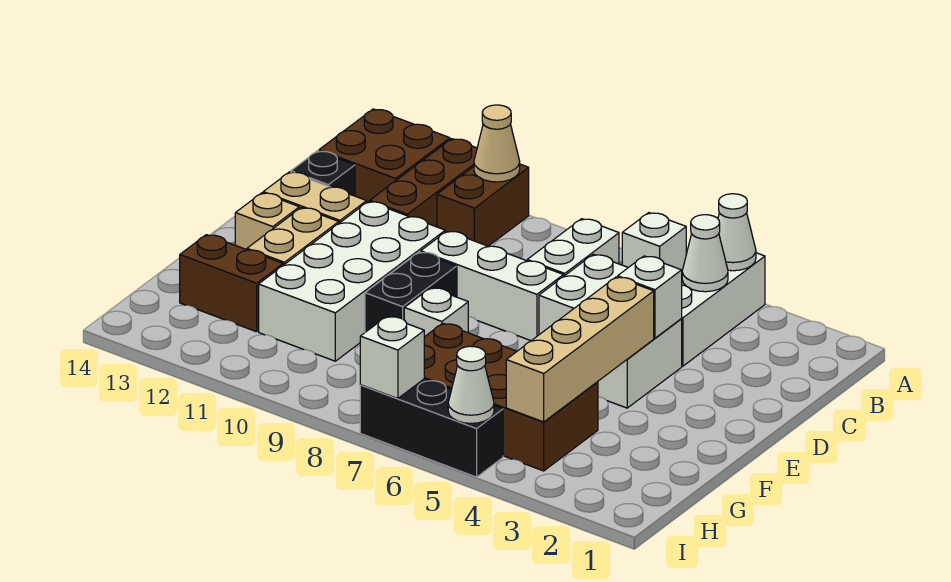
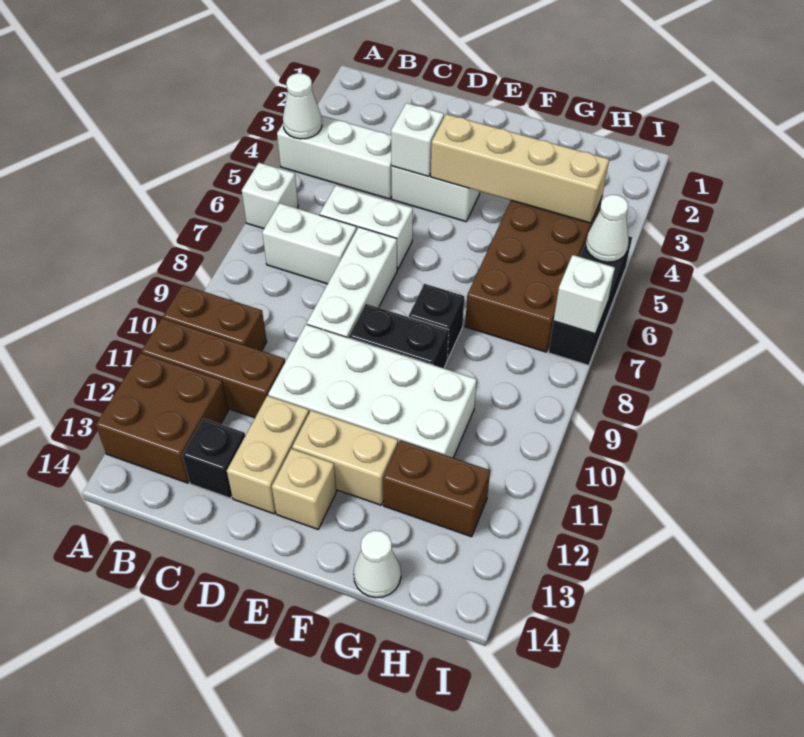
tan cone A10 level 2 -> none
white cone B4 level 2 -> white cone G14 level 1
white brick F8 level 1 -> black brick F8 level 1
brown brick G12:G13 level 1 -> brown brick G12:H12 level 1

